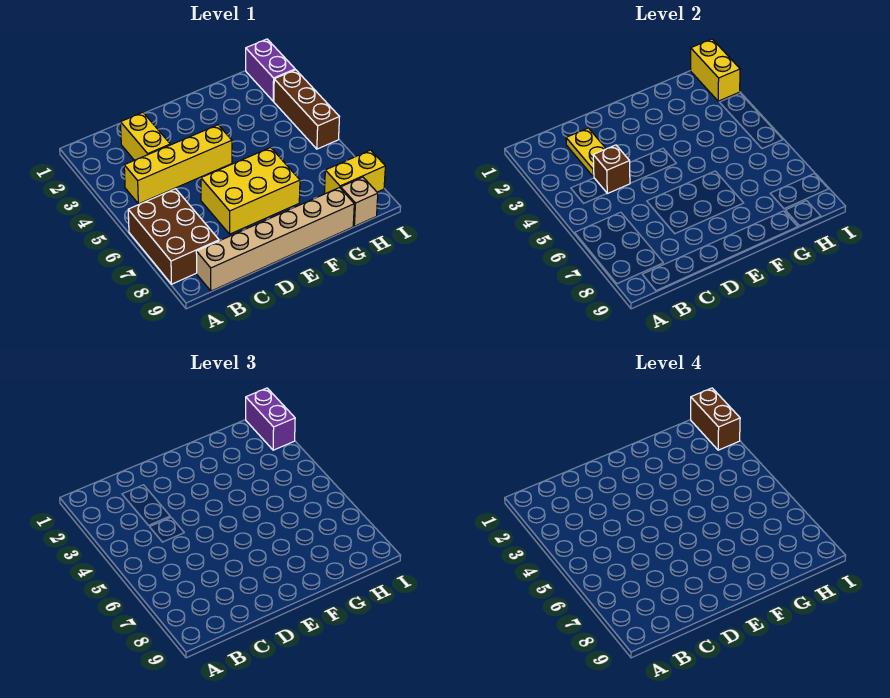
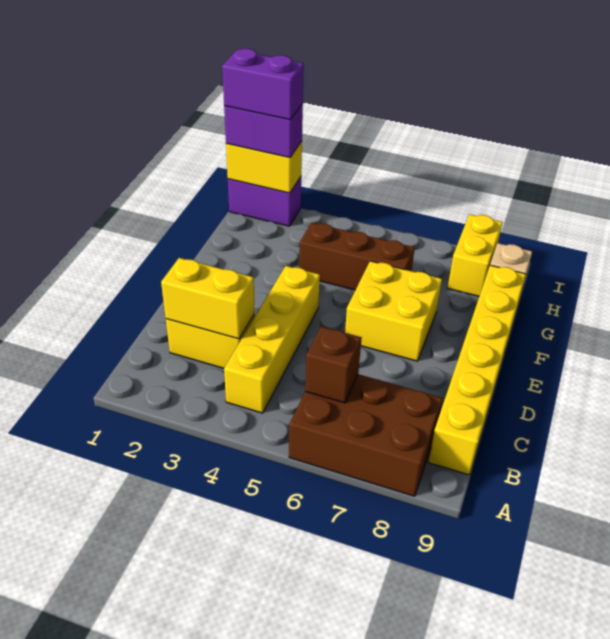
tan brick B9:G9 level 1 -> yellow brick B9:G9 level 1
yellow plate C2:C3 level 2 -> yellow brick C2:C3 level 2
brown brick C4 level 2 -> brown brick B6 level 2
yellow brick D6:F7 level 1 -> yellow brick E6:F7 level 1
brown brick I1:I2 level 4 -> purple brick I1:I2 level 4
brown brick I3:I5 level 1 -> brown brick G4:G6 level 1

